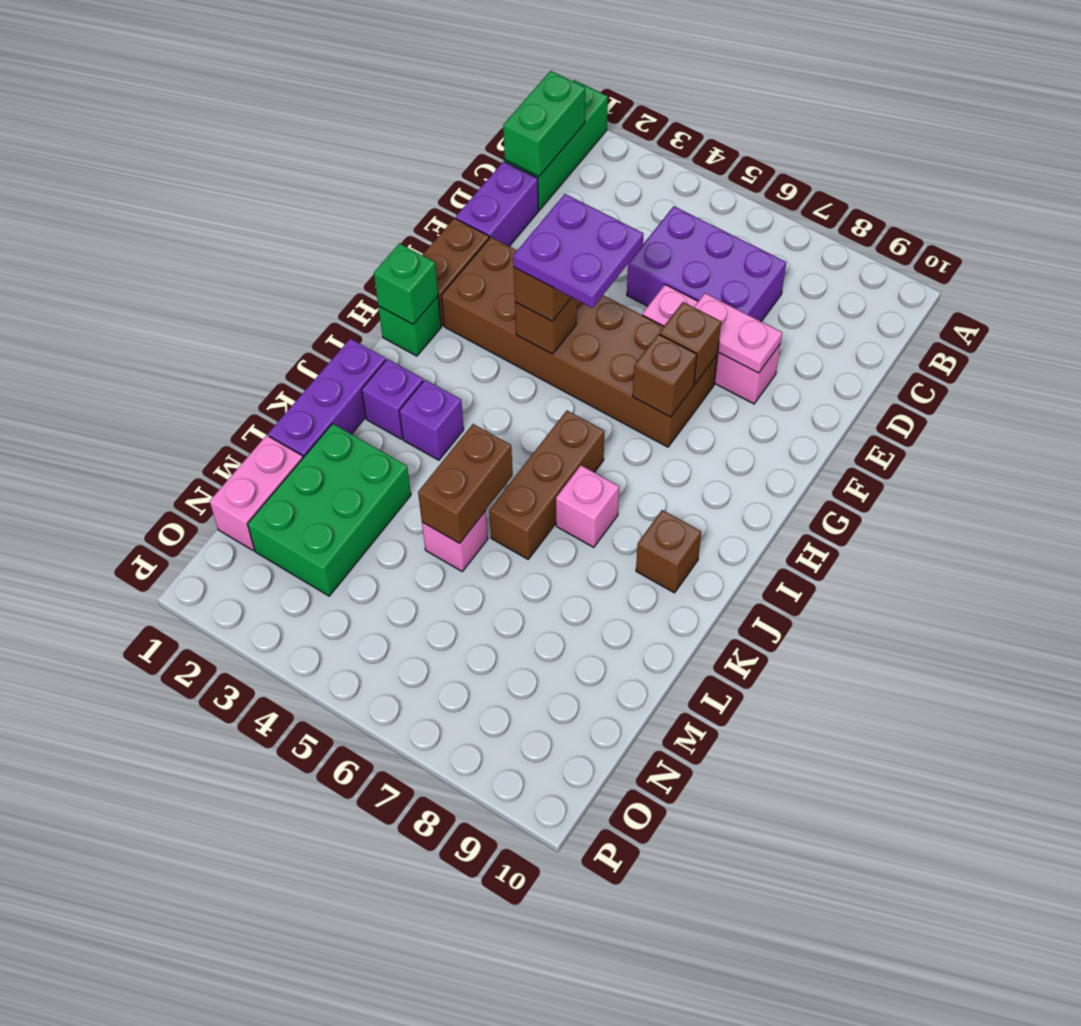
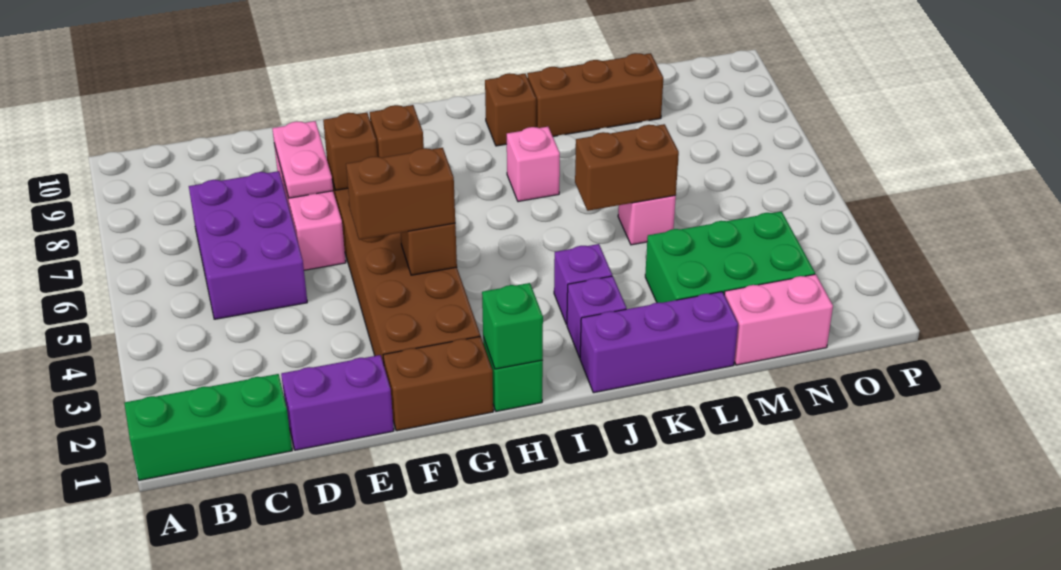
green brick B1:C1 level 2 -> none
purple plate F4:G5 level 4 -> none
brown brick I6:K6 level 1 -> brown brick K9:M9 level 1

